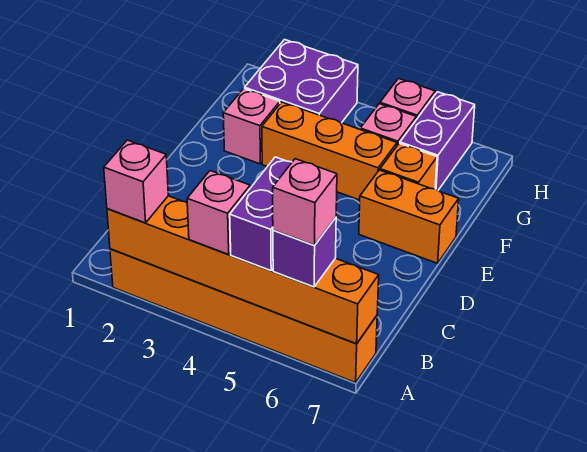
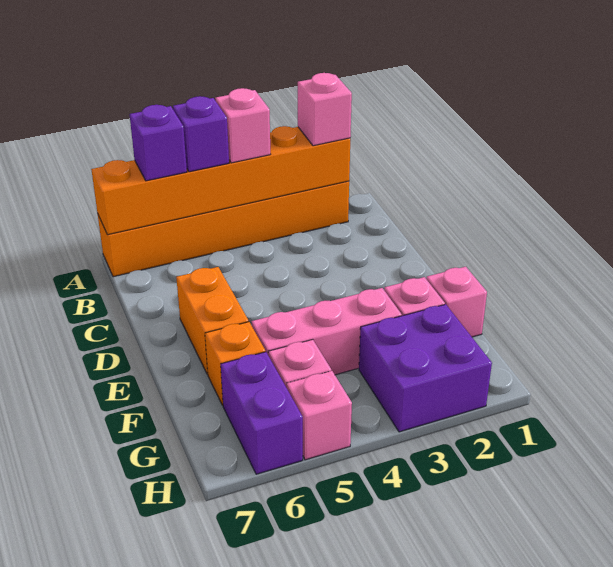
purple brick A5:B5 level 3 -> purple brick A5 level 3
pink brick A6 level 4 -> pink brick F1 level 1
orange brick E6:E7 level 1 -> orange brick D6:E6 level 1
orange brick F3:F5 level 1 -> pink brick F3:F5 level 1

